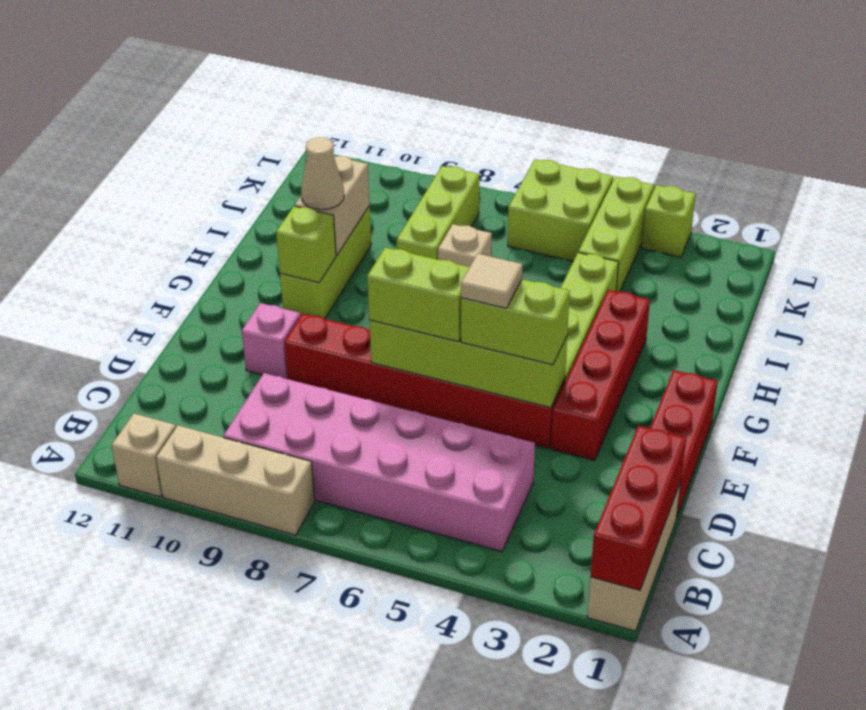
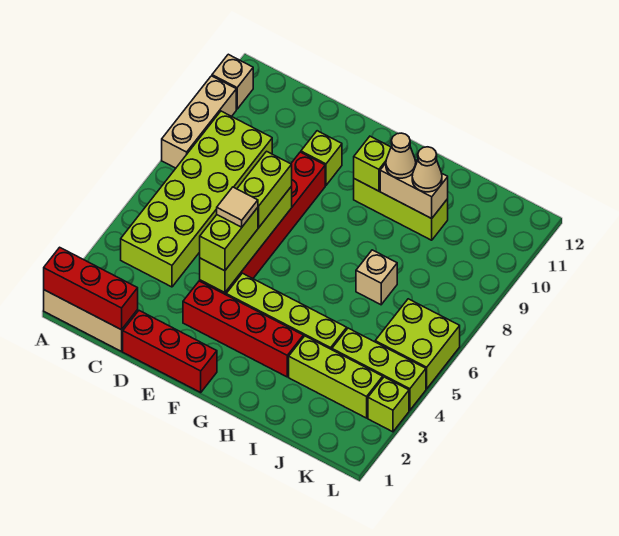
pink brick B4:C9 level 1 -> lime brick B4:C9 level 1
pink brick E10 level 1 -> lime brick E10 level 1
lime brick I8:K8 level 1 -> lime brick I3:K3 level 1
none -> tan cone I10 level 3

